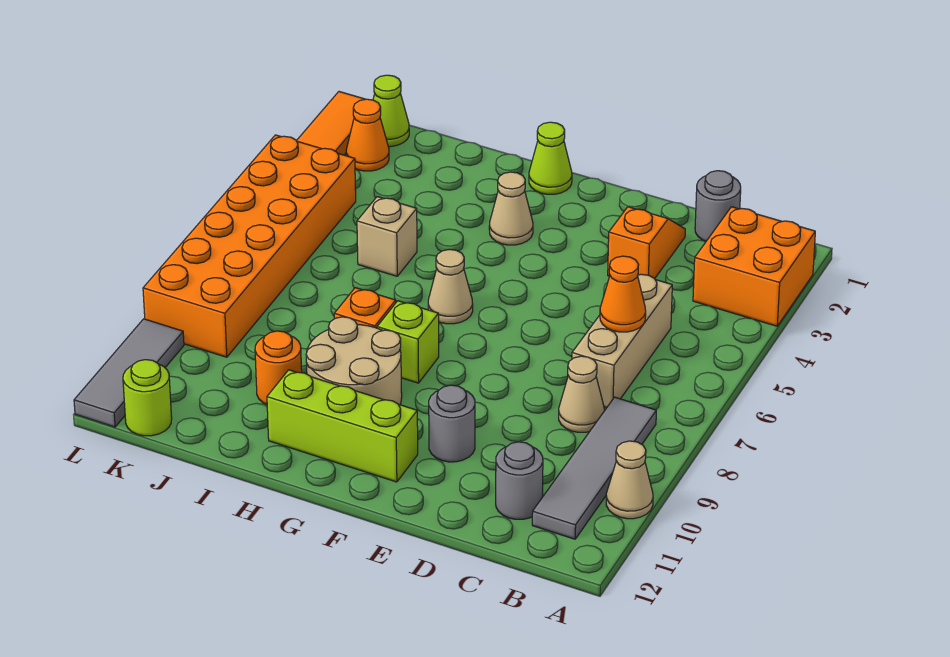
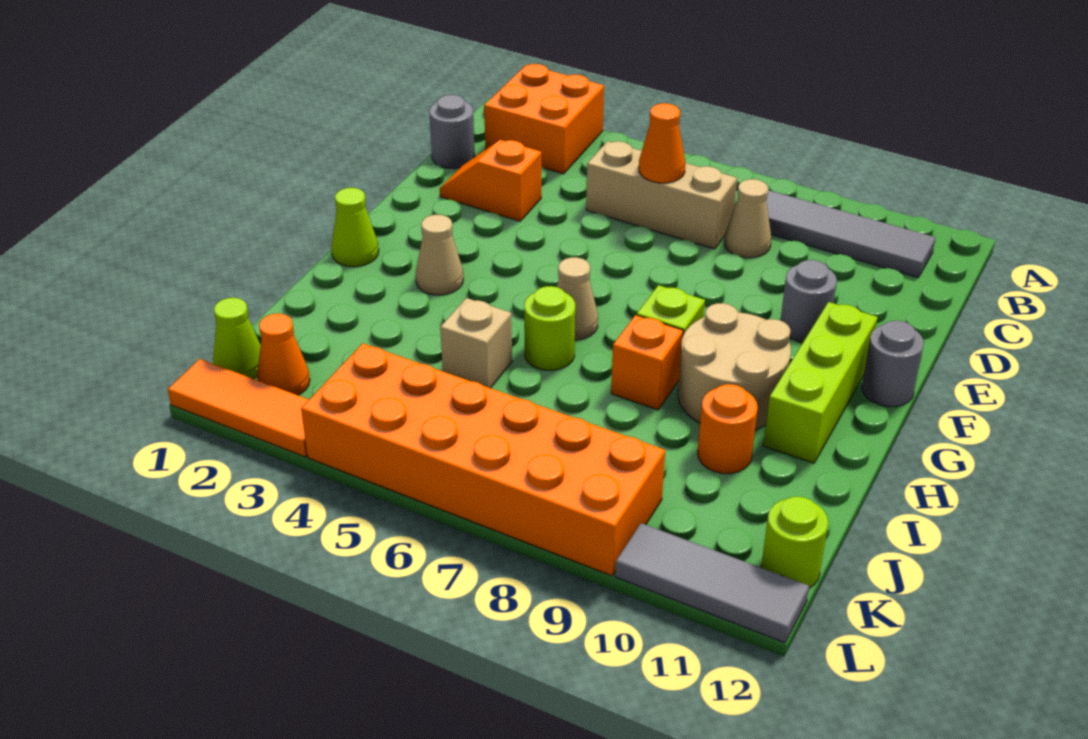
tan cone A10 level 1 -> none
grey round brick C11 level 1 -> grey round brick F12 level 1
none -> lime round brick H6 level 1

